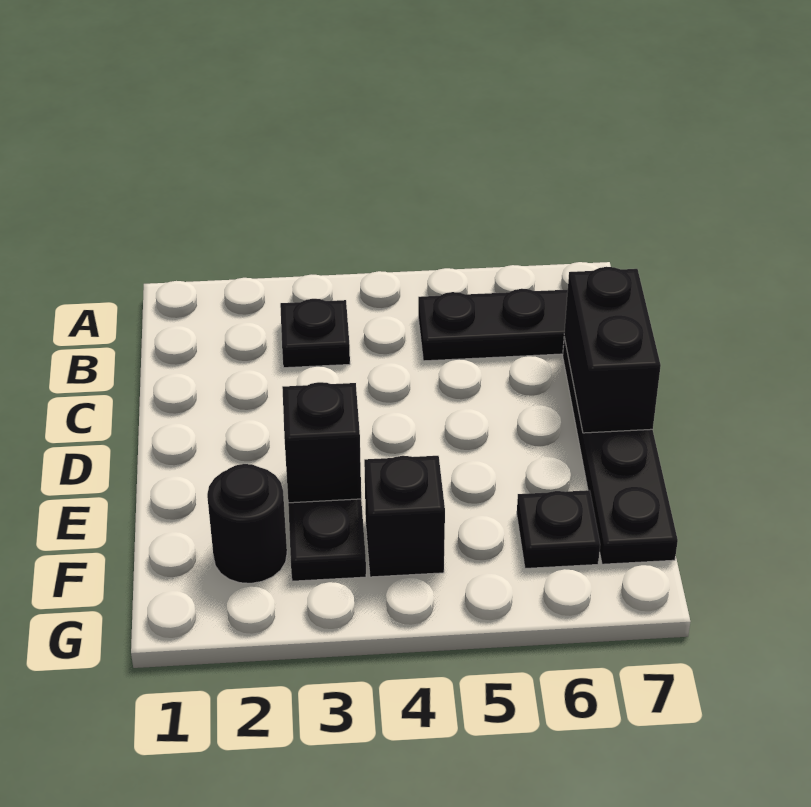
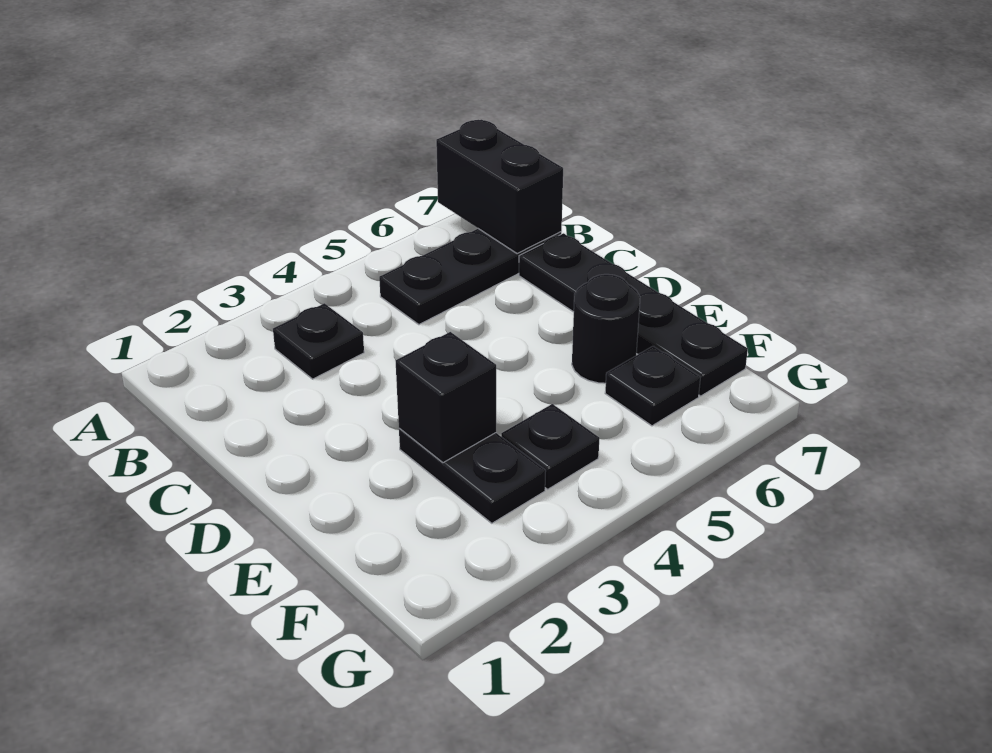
black brick C7:D7 level 2 -> black brick A7:B7 level 2
black round brick F2 level 1 -> black round brick E6 level 1
black brick F4 level 1 -> black plate F4 level 1

